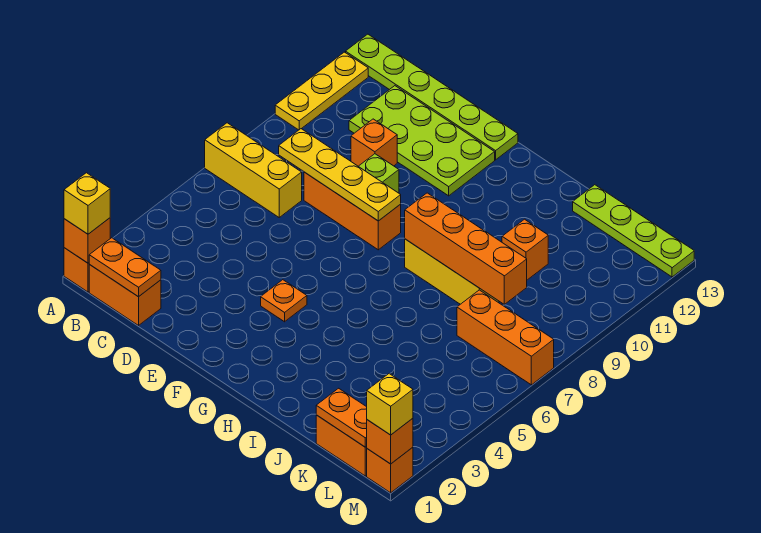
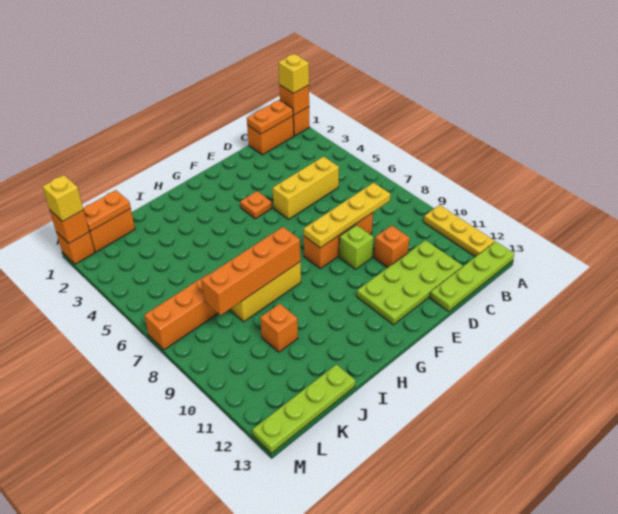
yellow brick A7:C7 level 1 -> yellow brick C5:E5 level 1
lime plate A13:F13 level 1 -> lime plate A13:D13 level 1

